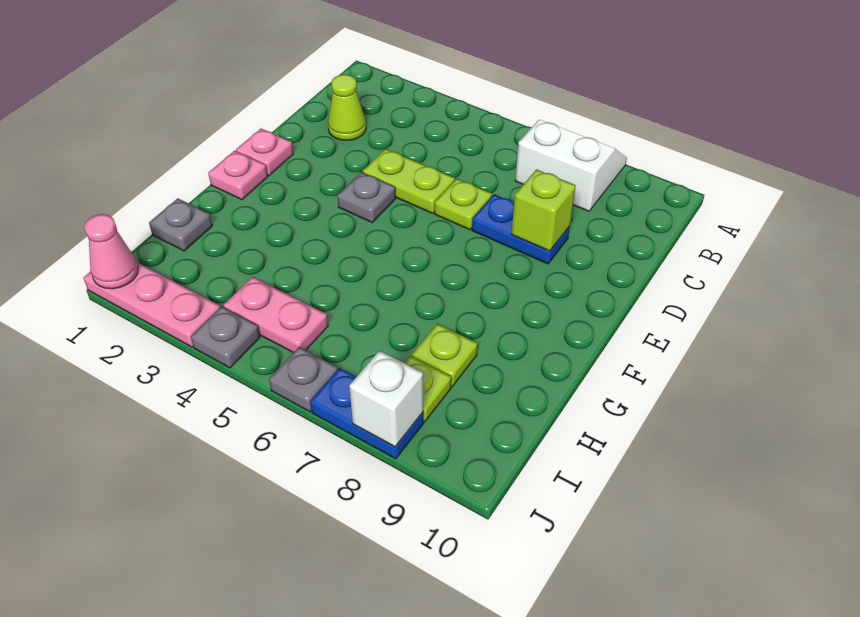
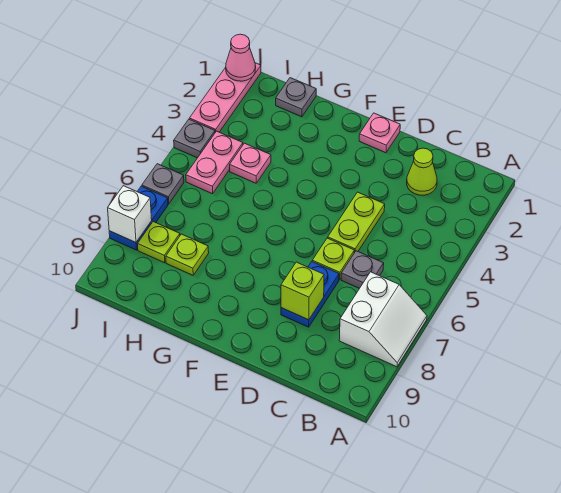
grey plate E4 level 1 -> grey plate C6 level 1
pink plate F1 level 1 -> pink plate H4 level 1

